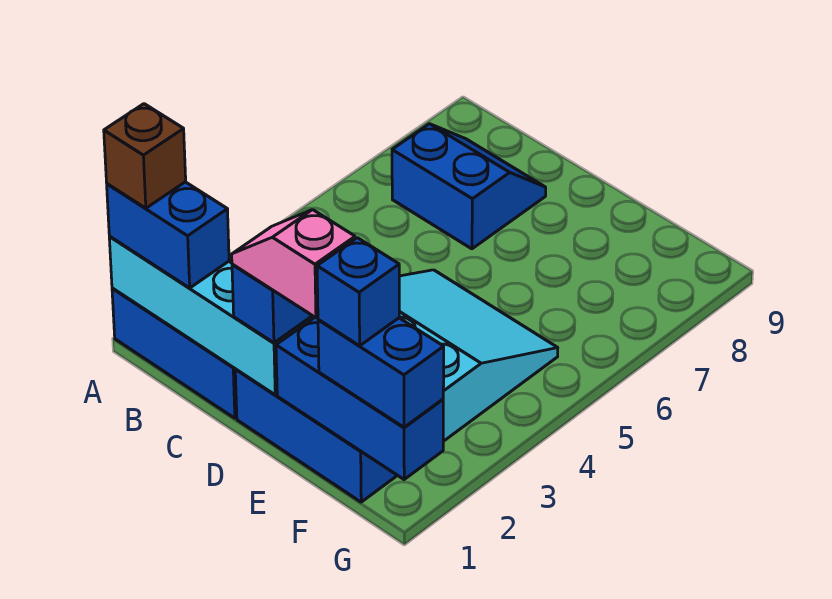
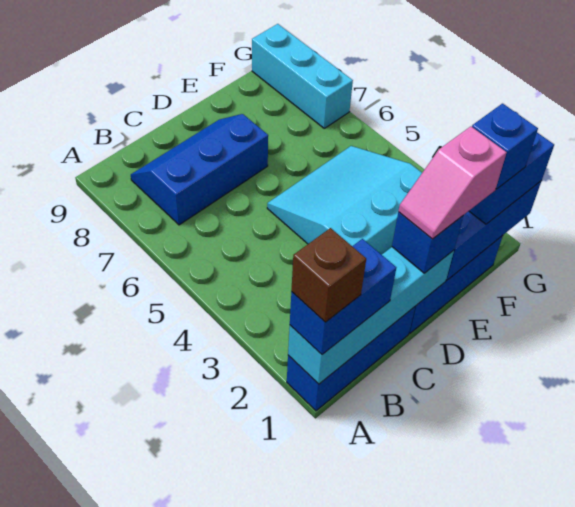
blue slope B7:C8 level 1 top 7 -> blue slope B7:D8 level 1 top 7
none -> cyan brick G7:G9 level 1

